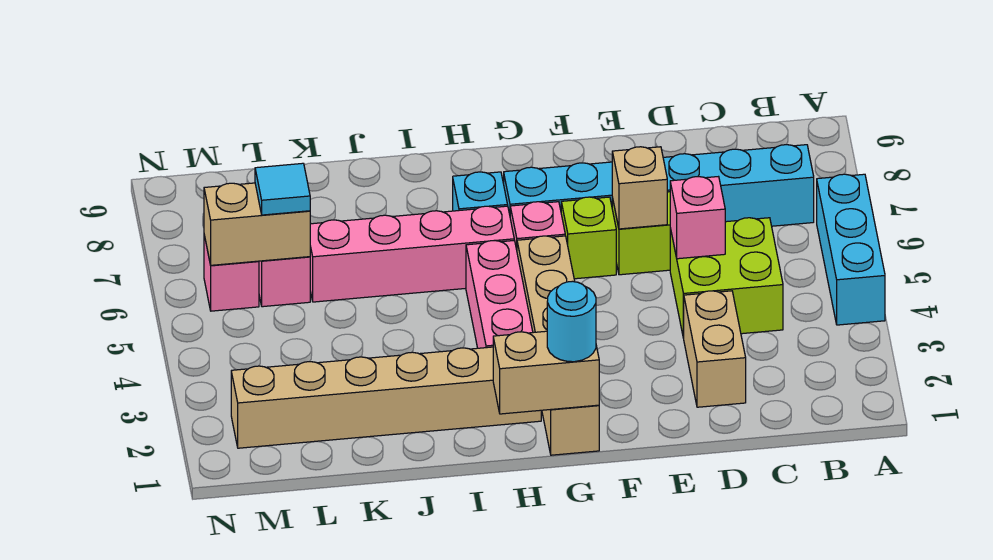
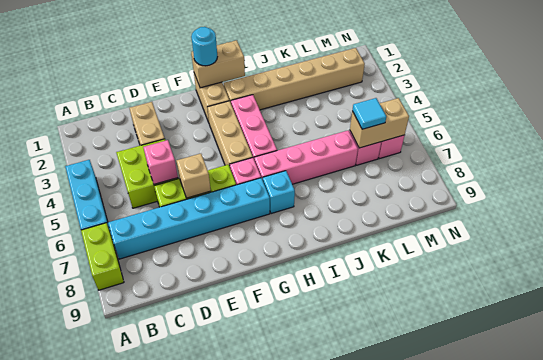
none -> lime brick A7:A8 level 1

